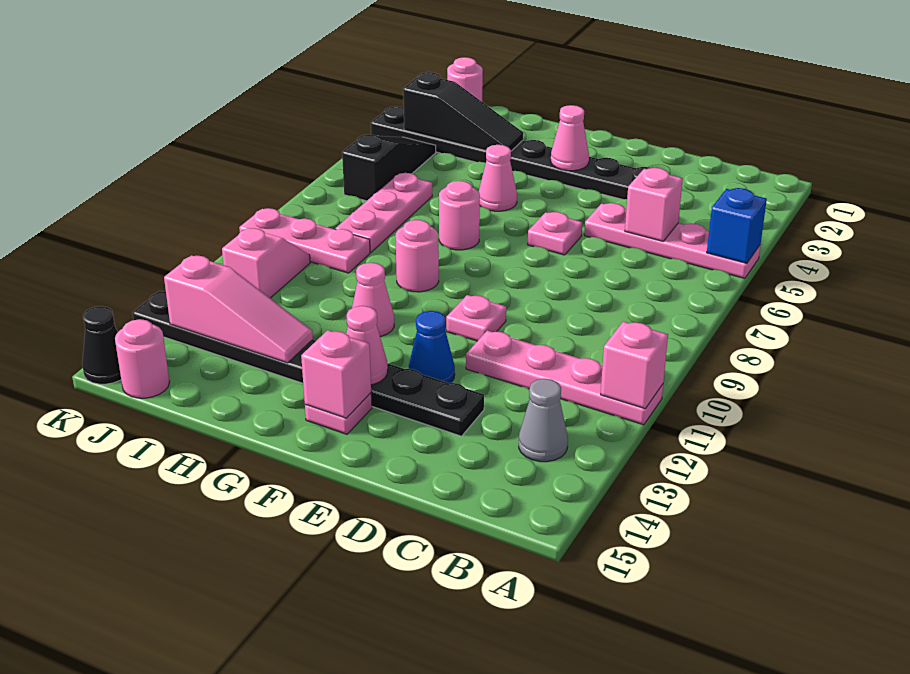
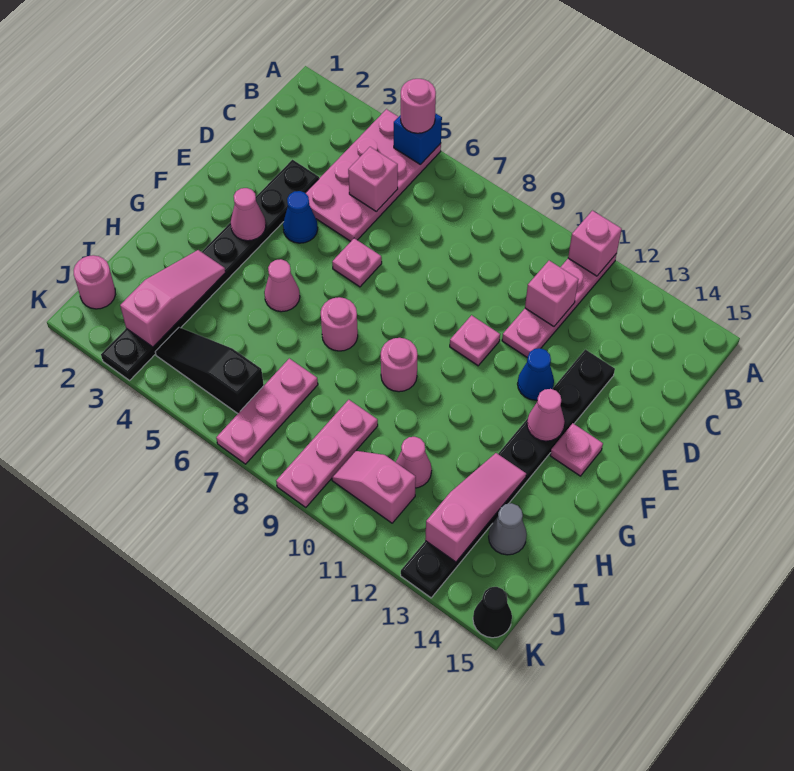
pink plate A5:D5 level 1 -> pink plate A4:D5 level 1
grey cone B13 level 1 -> grey cone I14 level 1
none -> blue cone E4 level 1
pink brick F14 level 2 -> pink brick C11 level 2
pink cone G11 level 1 -> pink cone I11 level 1
black slope H3:J3 level 2 top J -> pink slope H3:J3 level 2 top J
pink plate I6:I8 level 1 -> pink plate I7:K7 level 1
pink round brick J15 level 1 -> pink round brick A5 level 3

